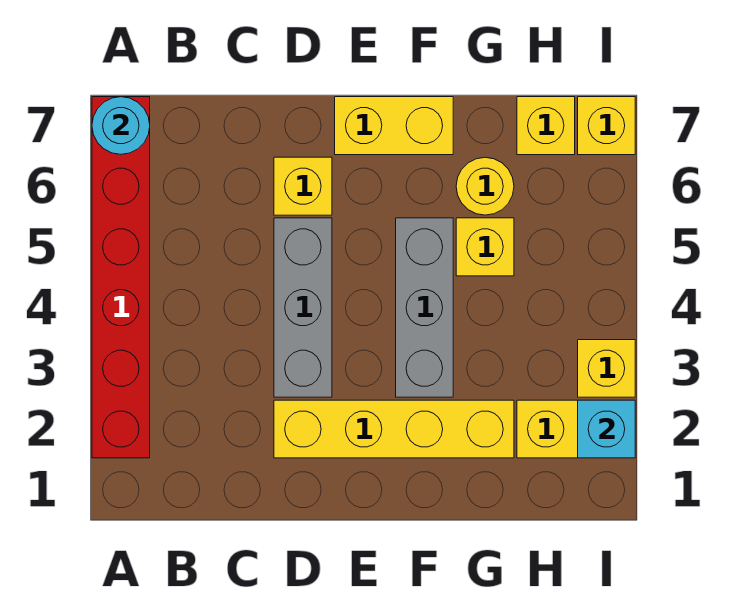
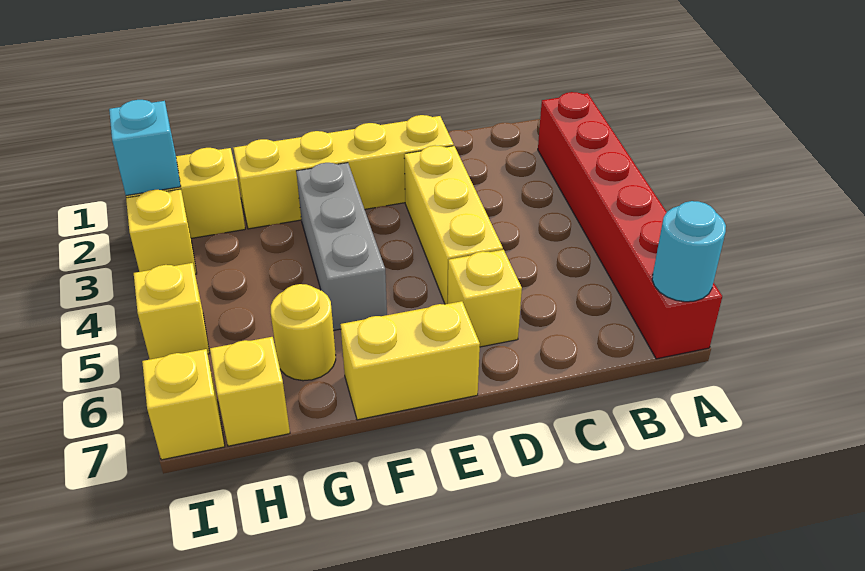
grey brick D3:D5 level 1 -> yellow brick D3:D5 level 1
yellow brick G5 level 1 -> yellow brick I5 level 1

